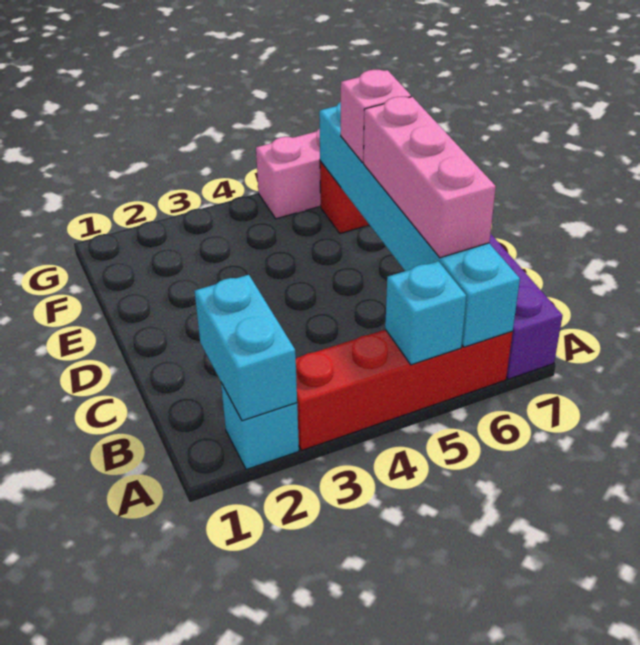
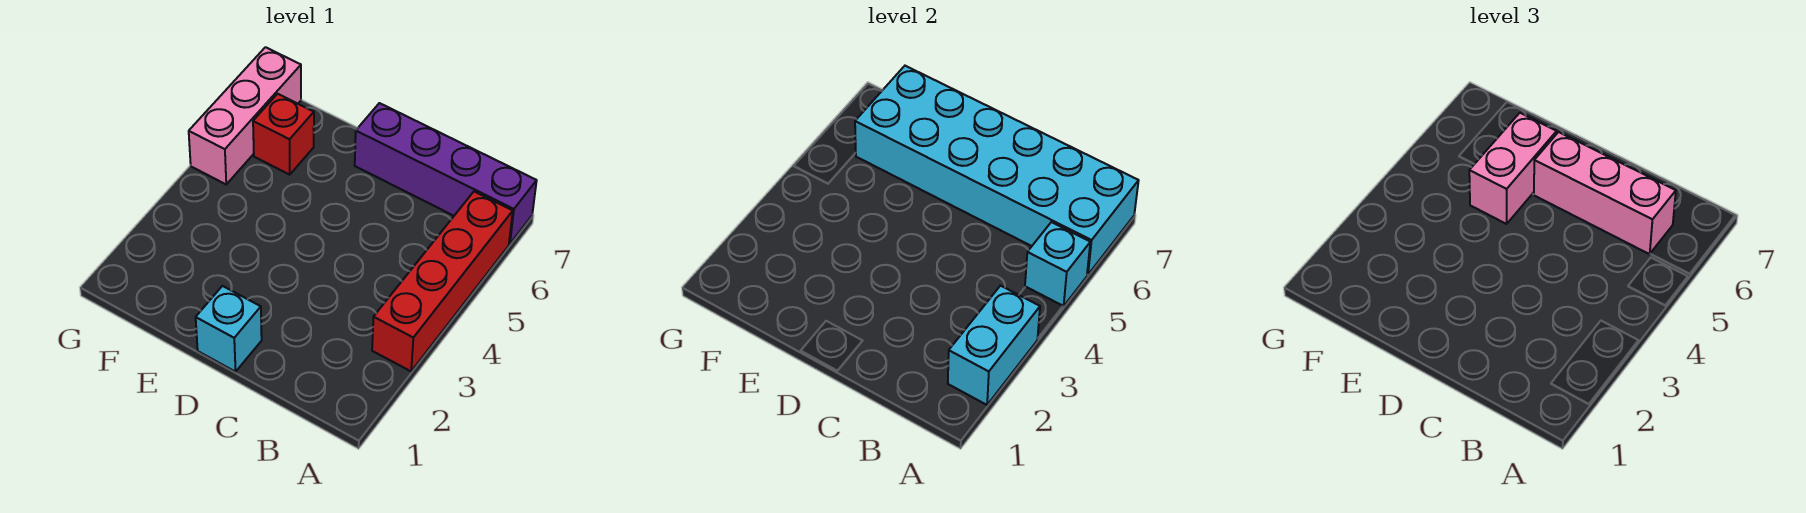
cyan brick A2 level 1 -> cyan brick D1 level 1
cyan brick A2:B2 level 2 -> cyan brick A2:A3 level 2
cyan brick A6:F6 level 2 -> cyan brick A6:F7 level 2
pink brick E6 level 3 -> pink brick E5:E6 level 3

